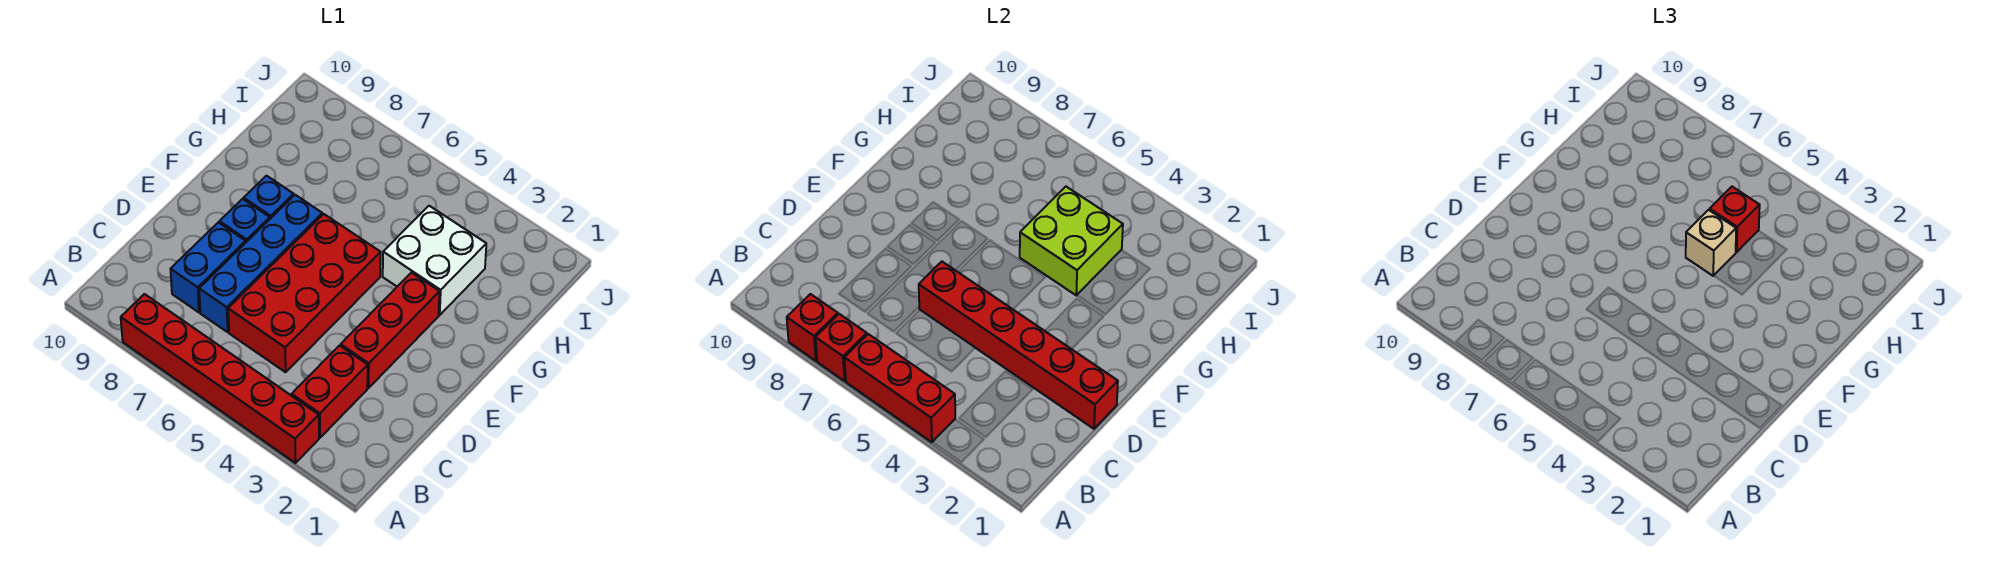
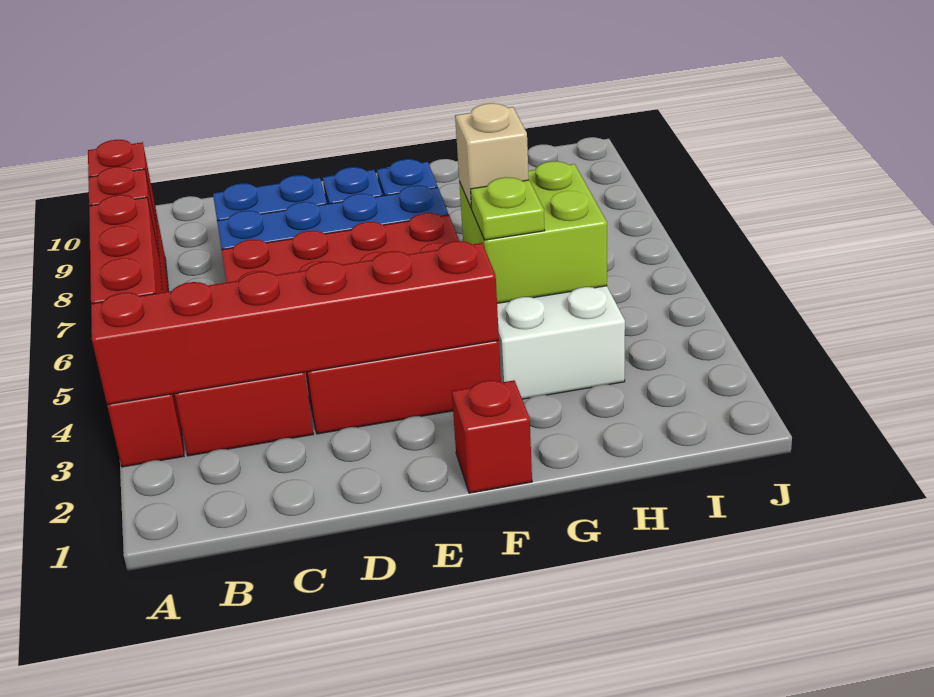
red brick D1:D6 level 2 -> red brick A3:F3 level 2
none -> lime plate G4 level 3
red brick H5 level 3 -> red brick F1 level 1

